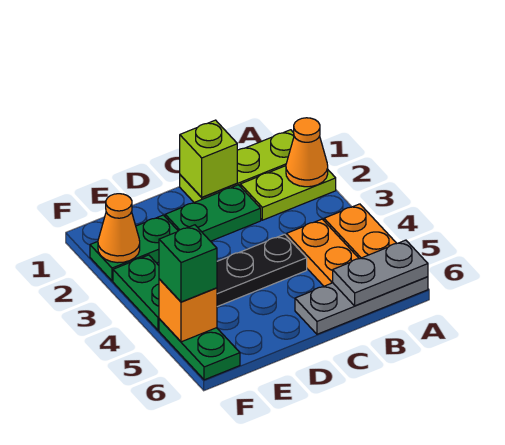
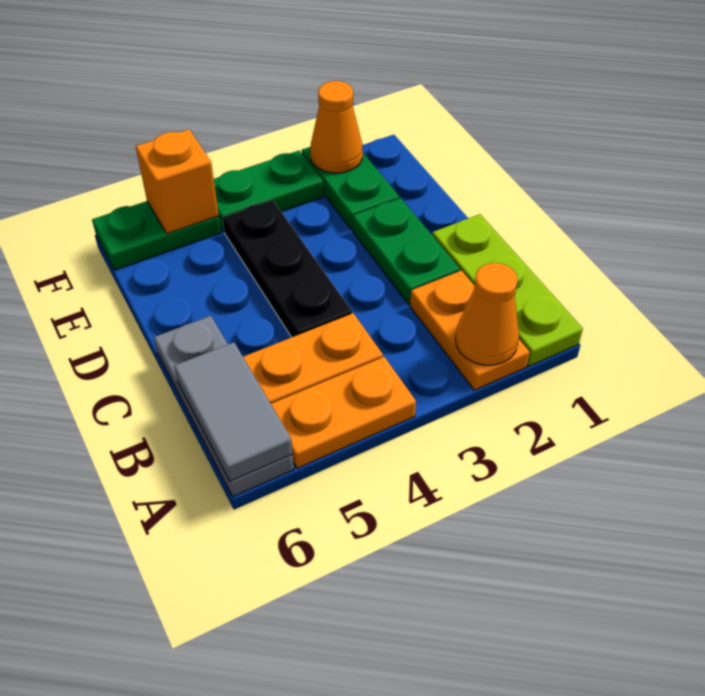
lime plate A2:B2 level 1 -> orange plate A2:B2 level 1
grey plate A6:B6 level 2 -> grey tile A6:B6 level 2
lime brick C1 level 2 -> none
green brick F5 level 3 -> none

